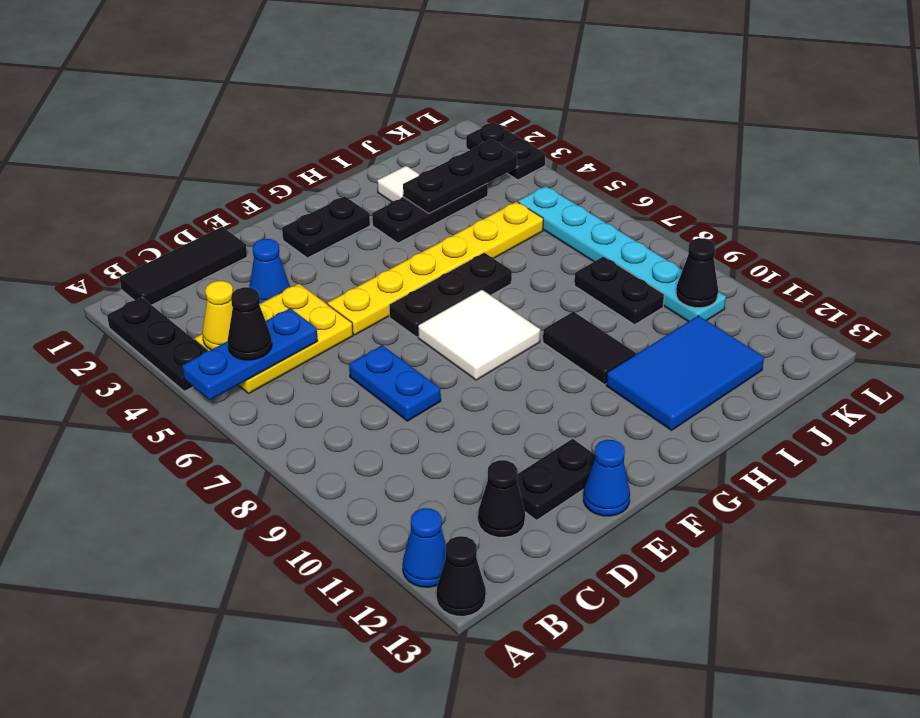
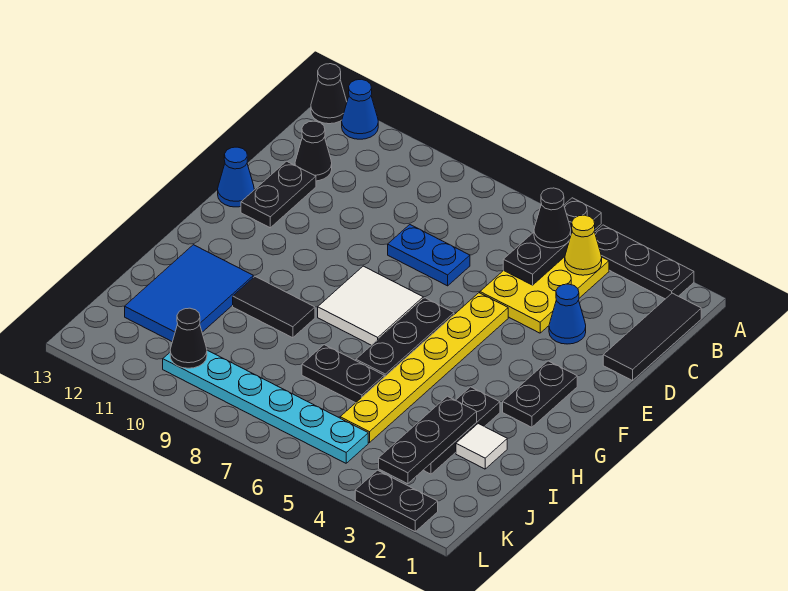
blue plate A5:C5 level 2 -> black plate A5:C5 level 2
black plate J8:J9 level 1 -> black plate I6:I7 level 1

